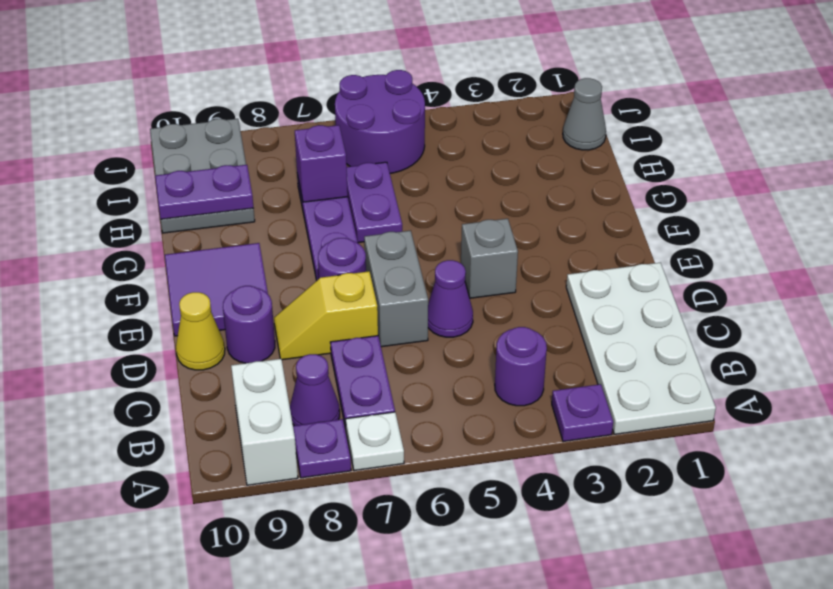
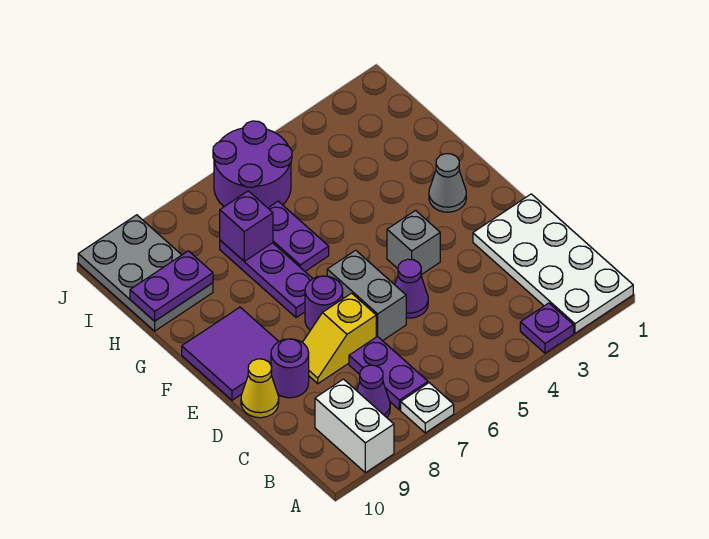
purple plate A8 level 1 -> none
purple round brick B4 level 1 -> none
grey cone I1 level 1 -> grey cone F2 level 1

